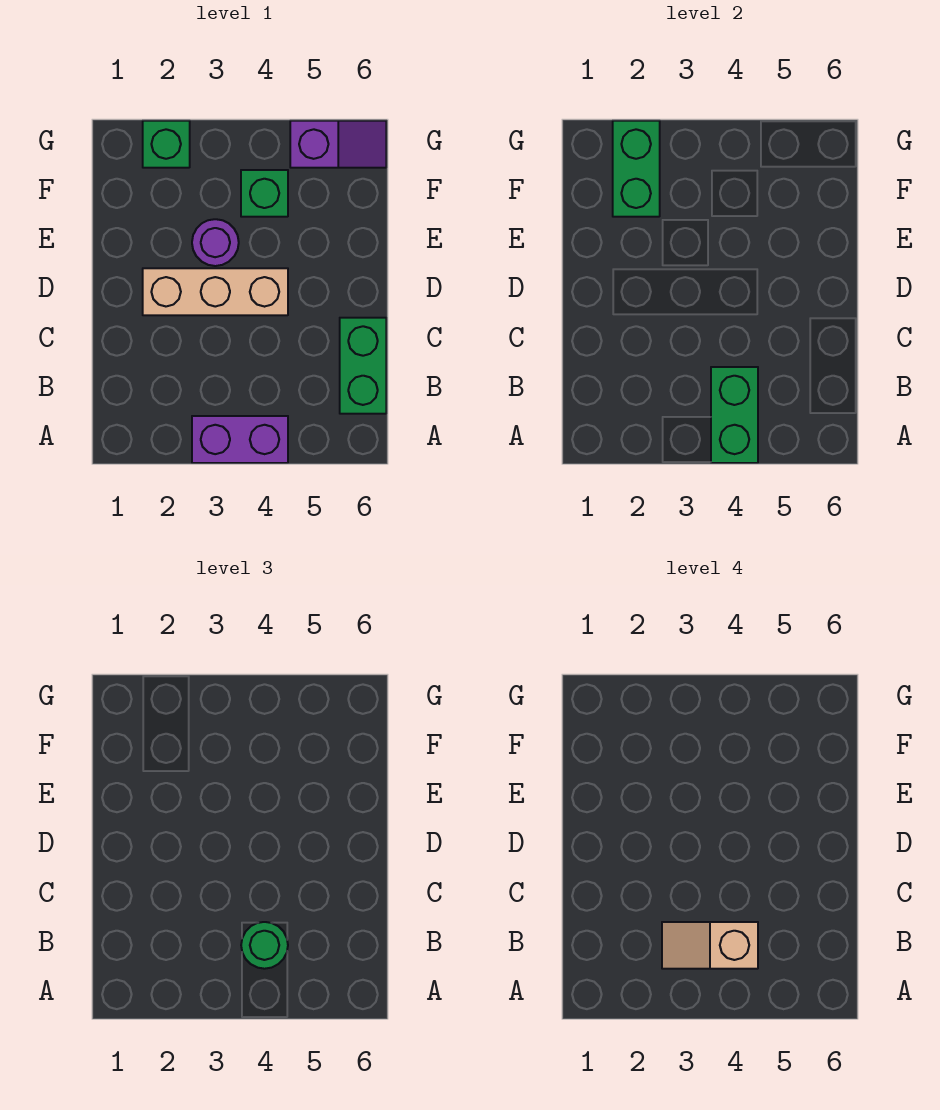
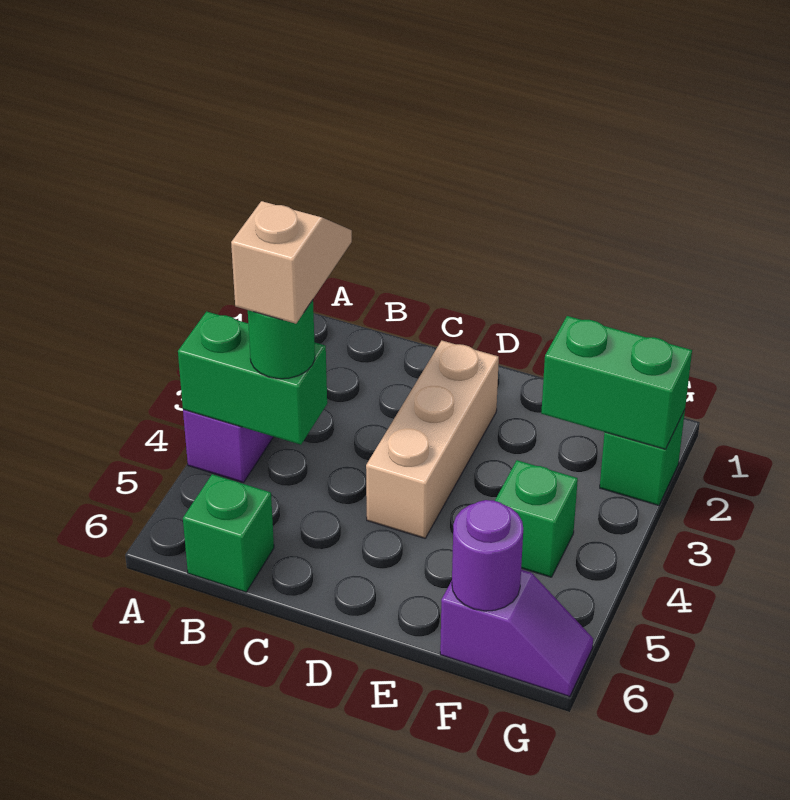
green brick B6:C6 level 1 -> green brick B6 level 1
purple round brick E3 level 1 -> purple round brick F6 level 2
purple slope G5:G6 level 1 top 5 -> purple slope F6:G6 level 1 top F

